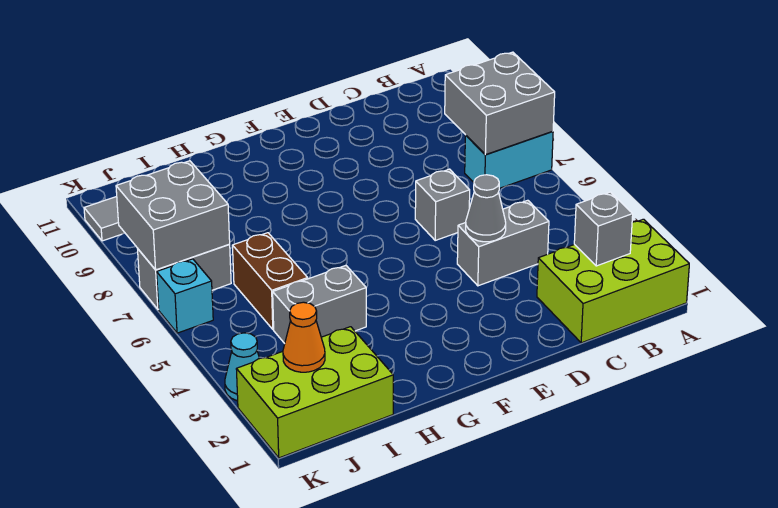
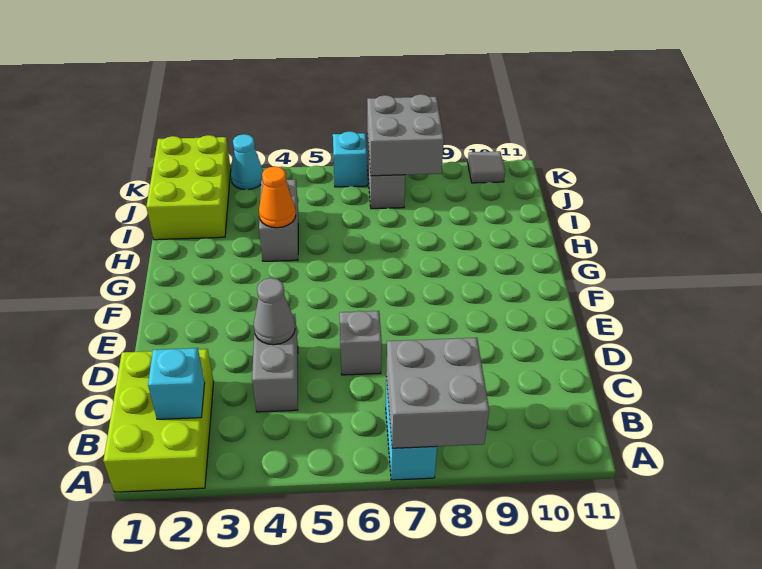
grey brick B2 level 2 -> cyan brick B2 level 2
brown brick I5:I6 level 1 -> none
orange cone J2 level 2 -> orange cone H4 level 2

